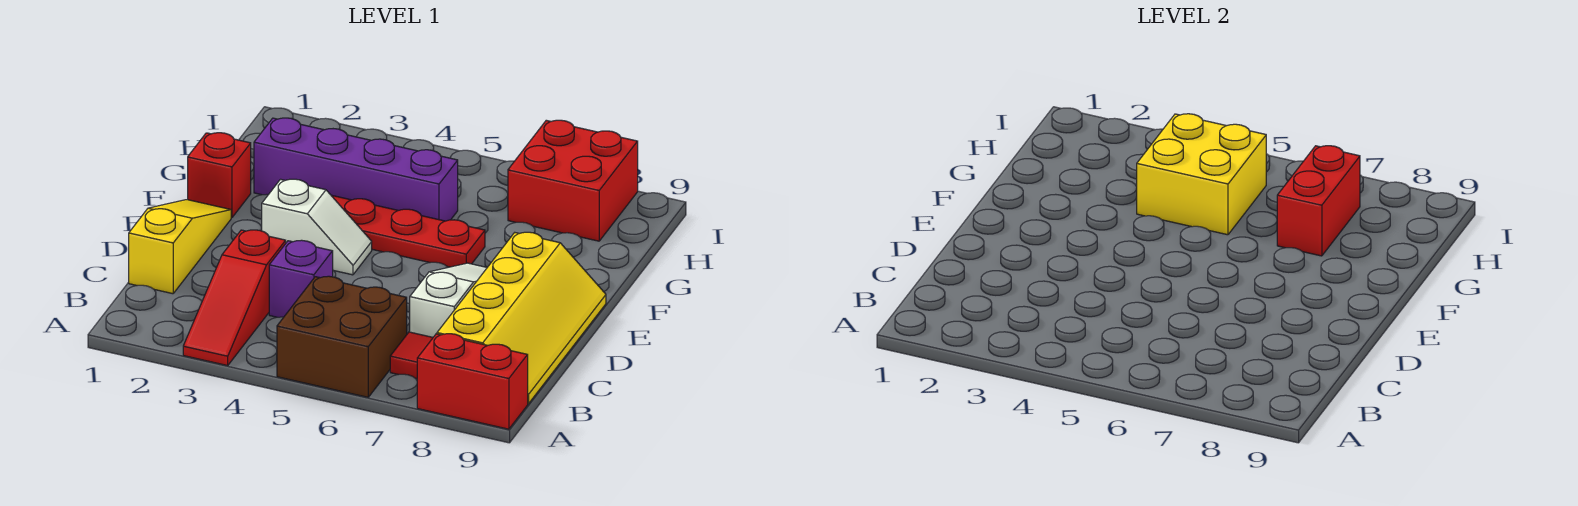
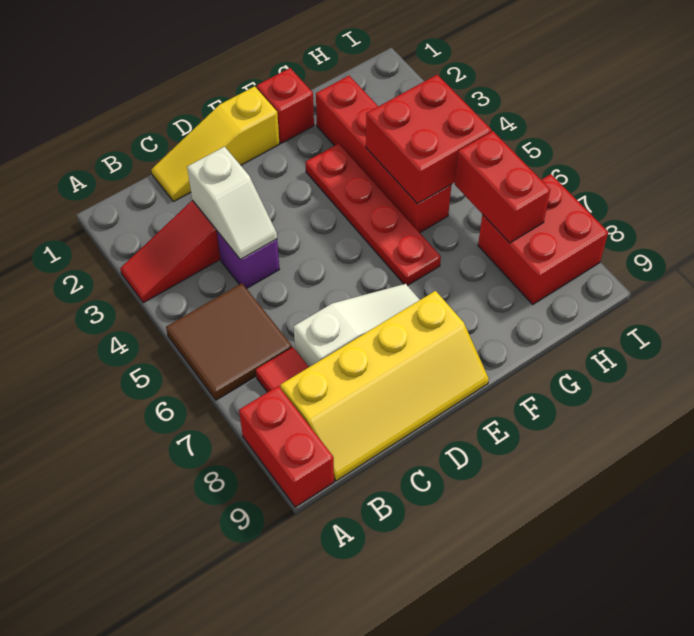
brown brick A5:B6 level 1 -> brown tile A5:B6 level 1
yellow slope C1:E1 level 1 top C -> yellow slope C1:E1 level 1 top E
white slope E3:E4 level 1 top 3 -> white slope C3:C4 level 2 top 3
purple brick G2:G5 level 1 -> red brick G2:G5 level 1
yellow brick G4:H5 level 2 -> red brick G4:H5 level 2
red brick G7:H7 level 2 -> red brick H6:H7 level 2

